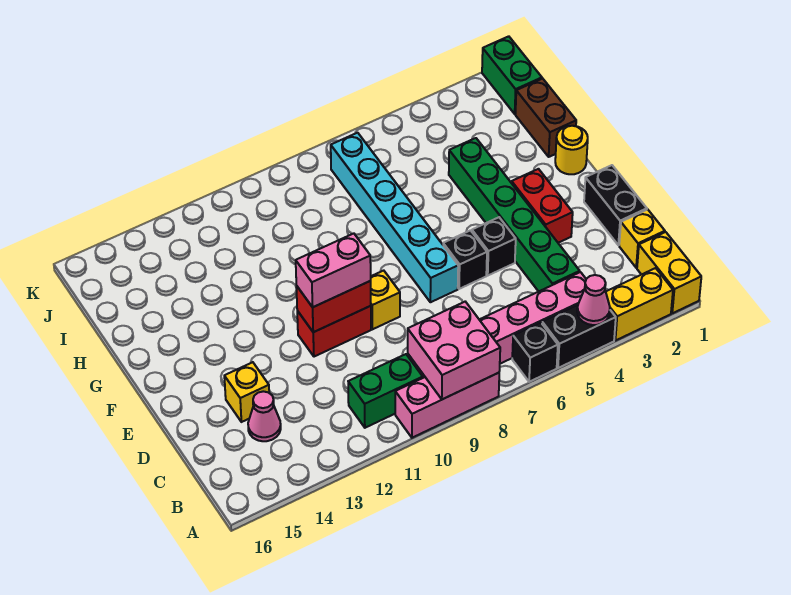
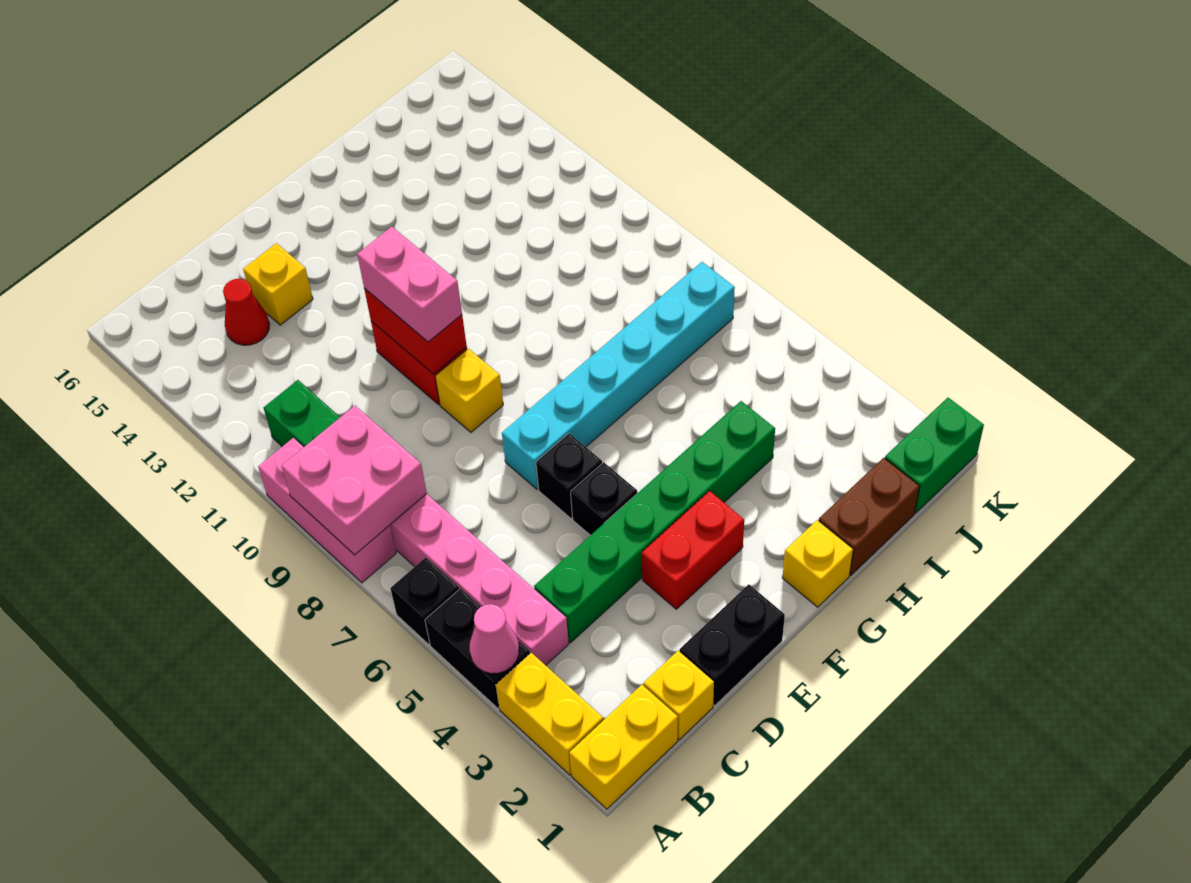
pink cone C14 level 1 -> red cone C14 level 1
yellow round brick G1 level 1 -> yellow brick G1 level 1

